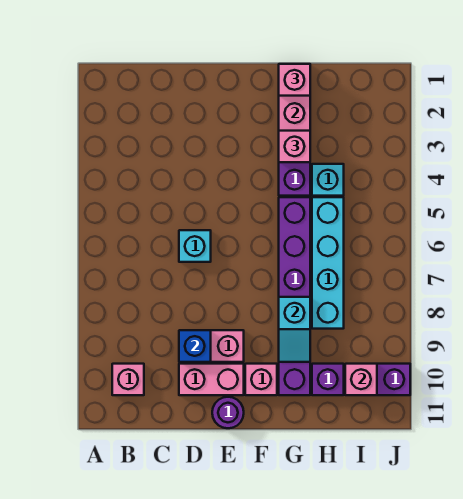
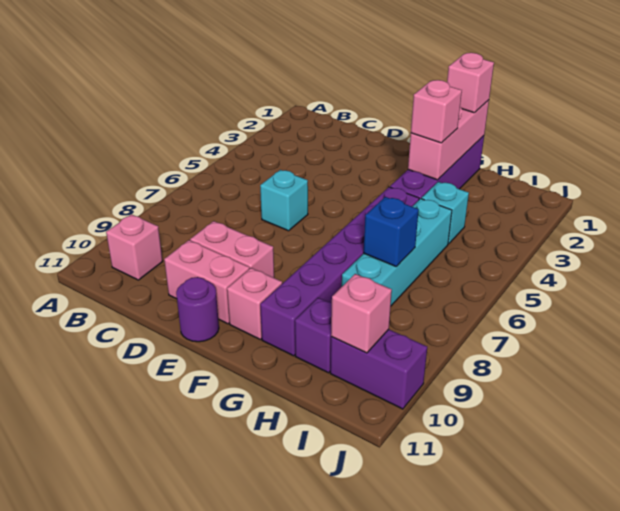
blue brick D9 level 2 -> blue brick H7 level 2
cyan slope G8:G9 level 2 top 8 -> none

